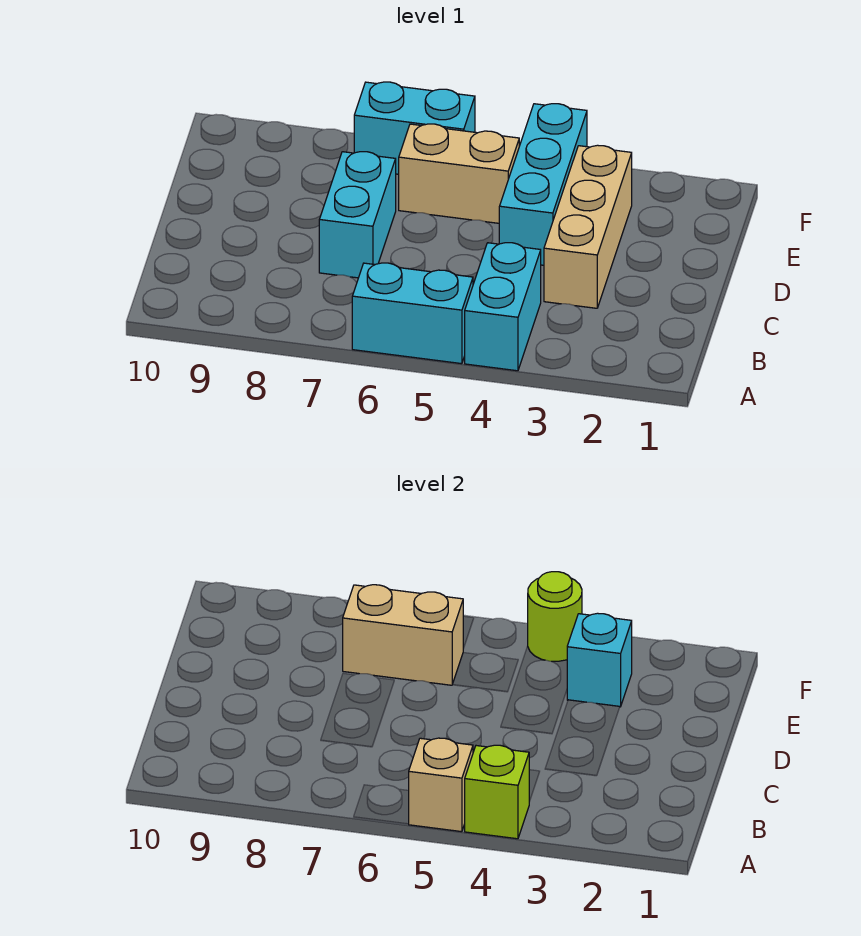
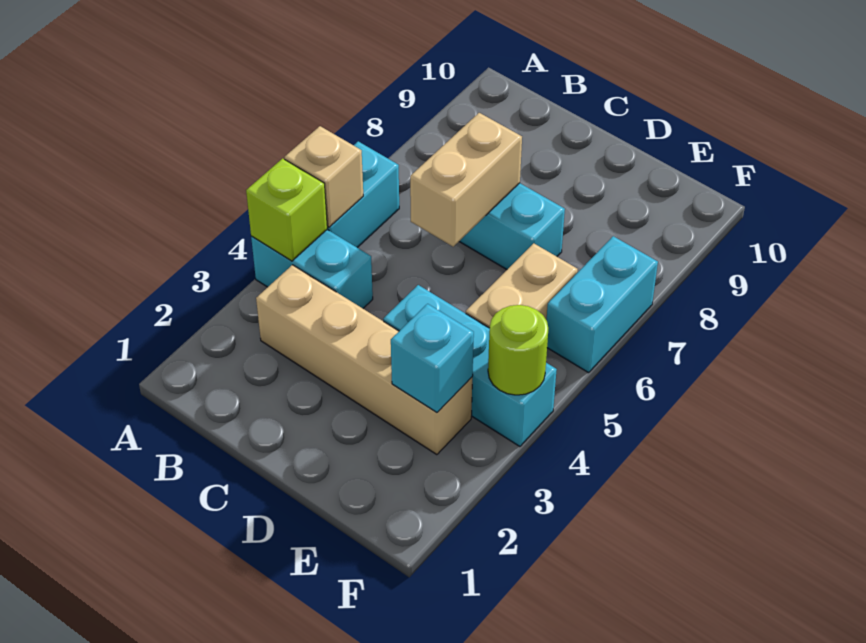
tan brick C3:E3 level 1 -> tan brick B3:E3 level 1
tan brick E6:E7 level 2 -> tan brick C6:C7 level 2

